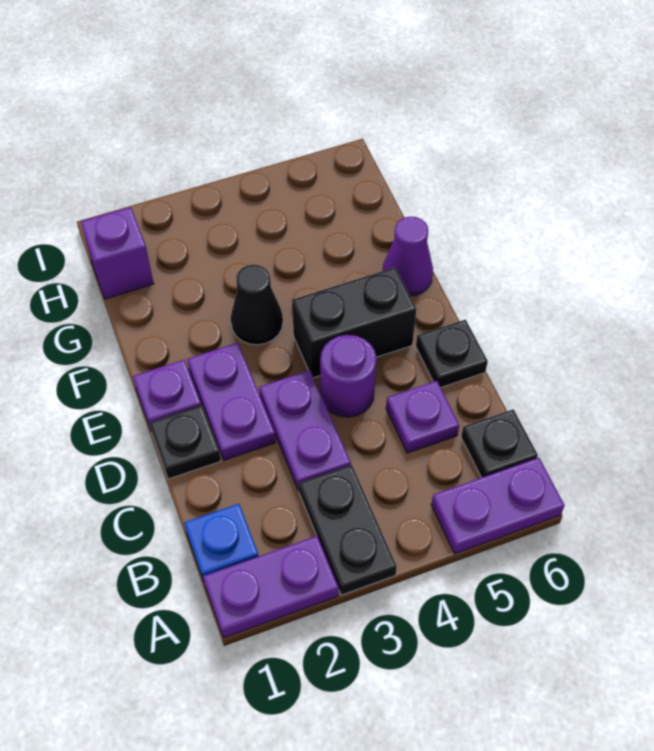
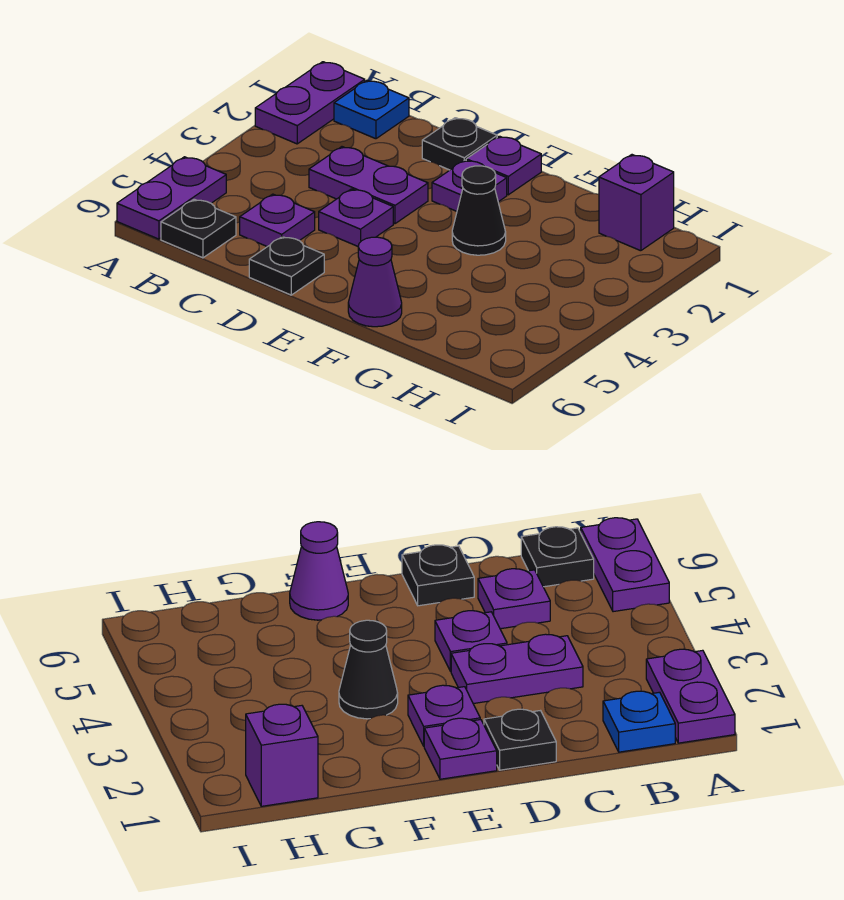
black plate A3:B3 level 1 -> none
purple plate D2:E2 level 1 -> purple plate E2 level 1
purple round brick D4 level 1 -> purple plate D4 level 1
black brick E4:E5 level 1 -> none

